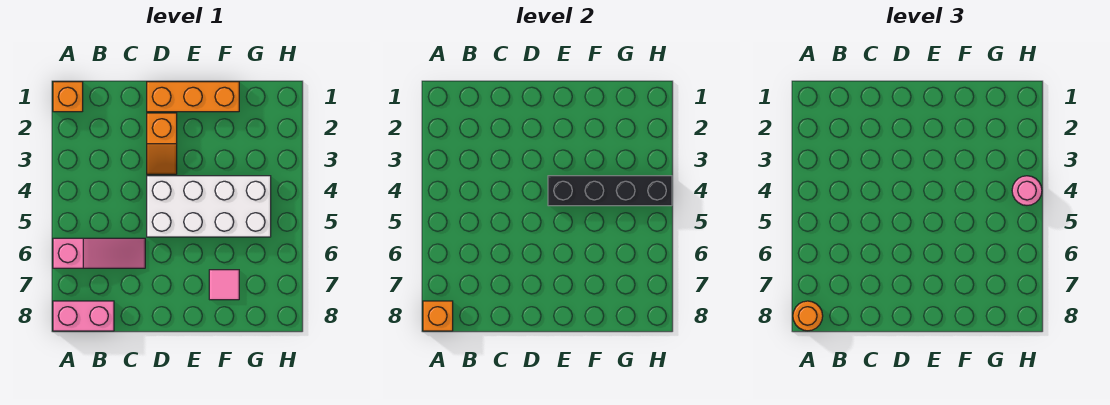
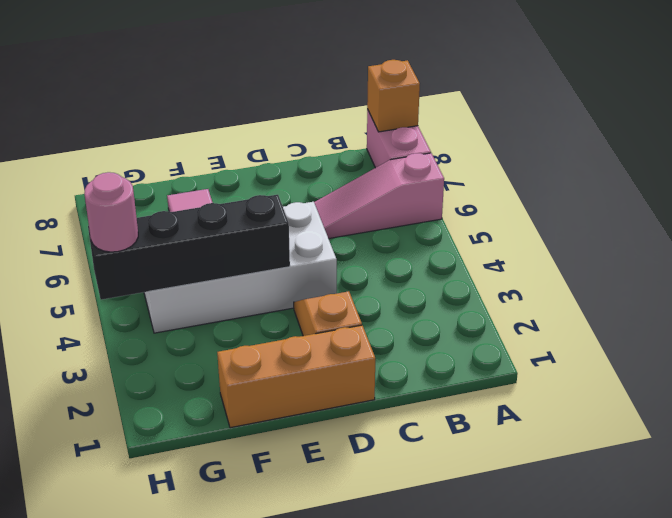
orange brick A1 level 1 -> none
pink brick A8:B8 level 1 -> pink brick A7:A8 level 1
orange round brick A8 level 3 -> none

